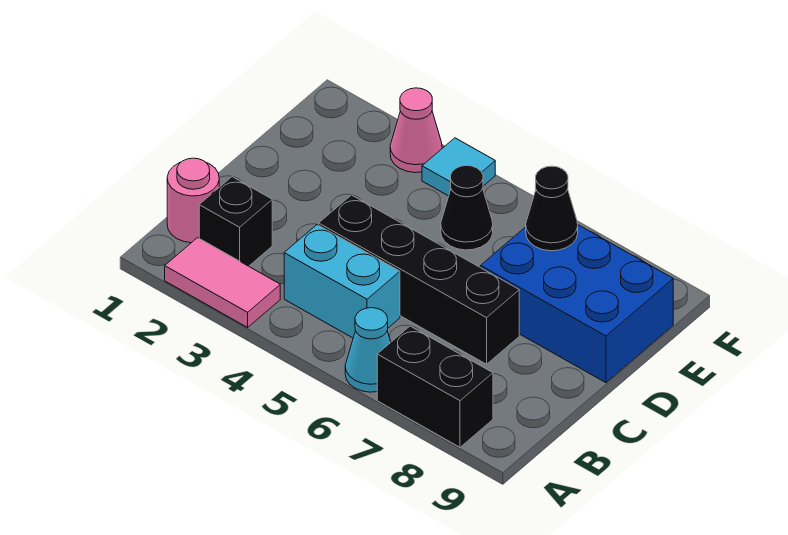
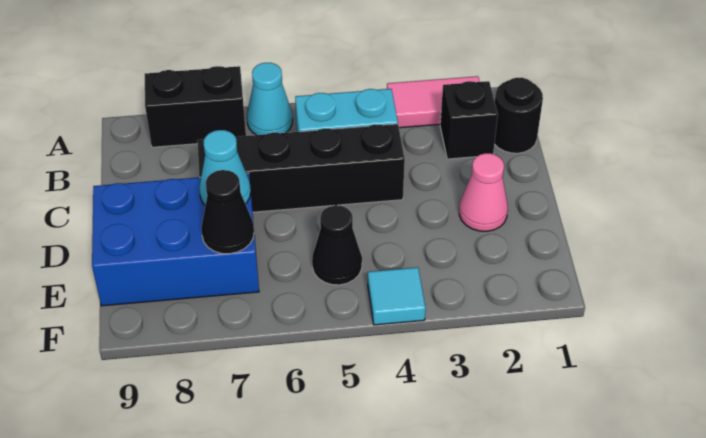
pink round brick B1 level 1 -> black round brick B1 level 1
none -> cyan cone D7 level 2
pink cone F3 level 1 -> pink cone D2 level 1

